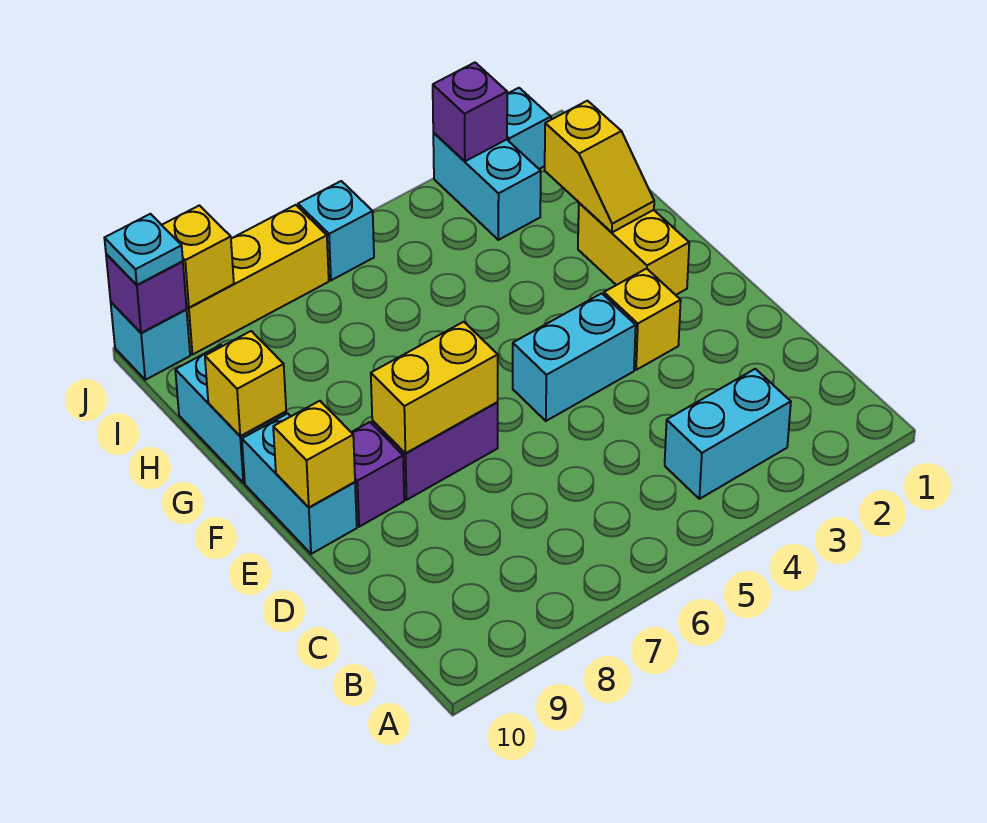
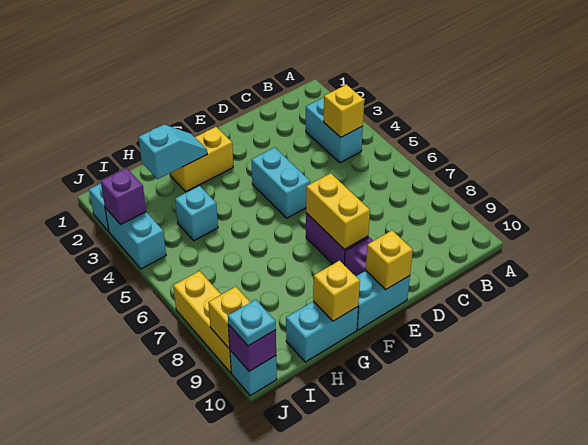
yellow brick E3 level 1 -> yellow brick B4 level 2
yellow slope G2:H2 level 2 top H -> cyan slope G2:H2 level 2 top H
cyan brick I3:J3 level 1 -> cyan brick J3:J4 level 1
cyan brick J6 level 1 -> cyan brick H4 level 1

